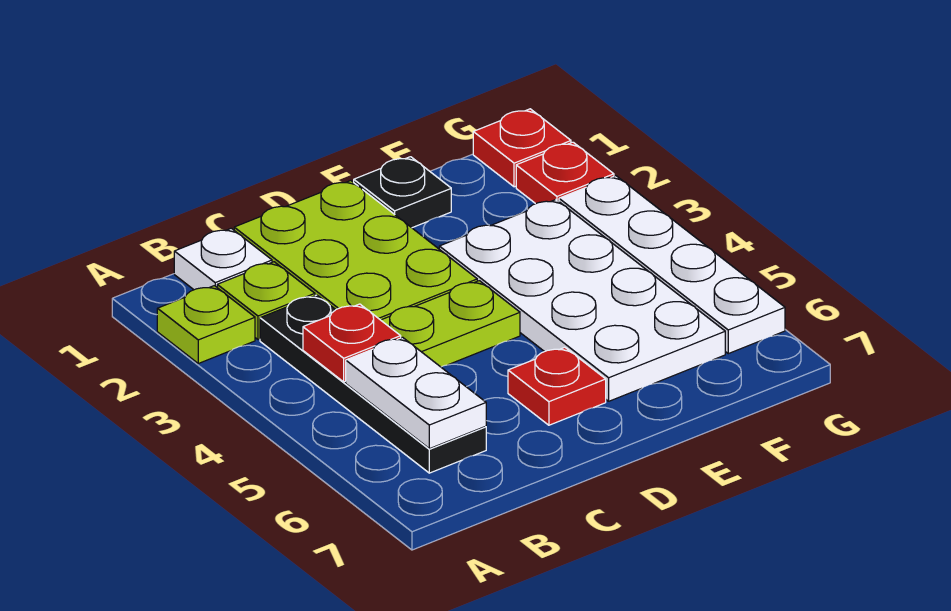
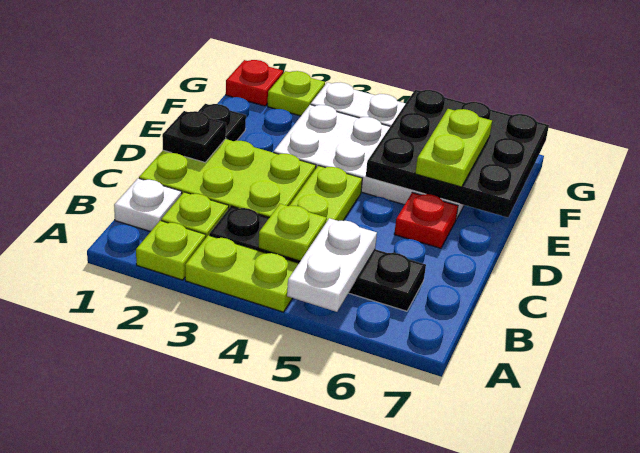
none -> lime plate A3:A4 level 1
red plate B4 level 2 -> lime plate B4 level 2
white plate B5:B6 level 2 -> white plate A5:B5 level 2
none -> black plate D1 level 2
none -> black plate E5:G7 level 2
none -> lime plate E6:F6 level 3
red plate G2 level 1 -> lime plate G2 level 1

